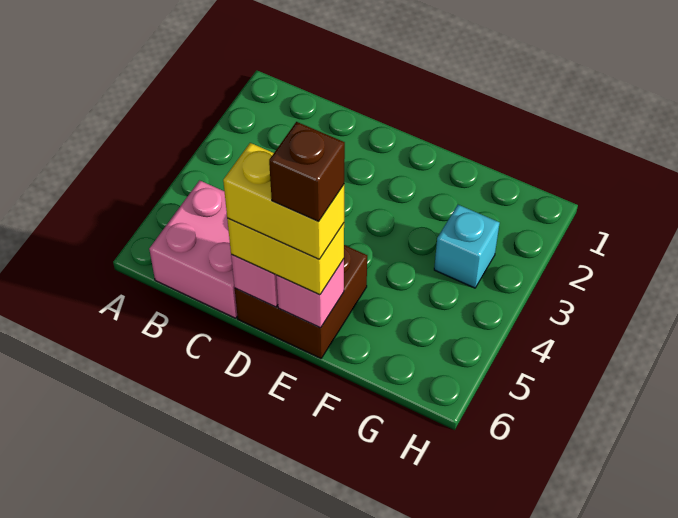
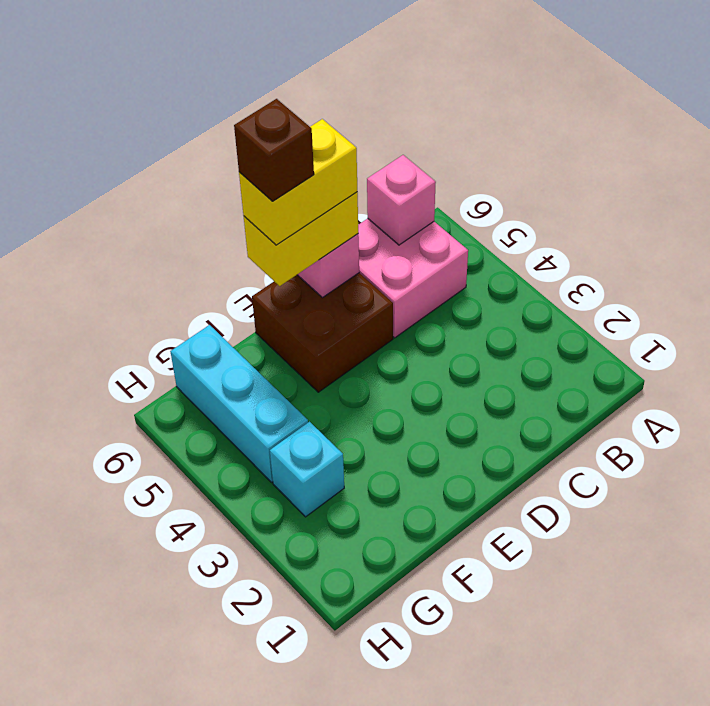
pink brick E6 level 2 -> pink brick B6 level 2
none -> cyan brick G4:G6 level 1

